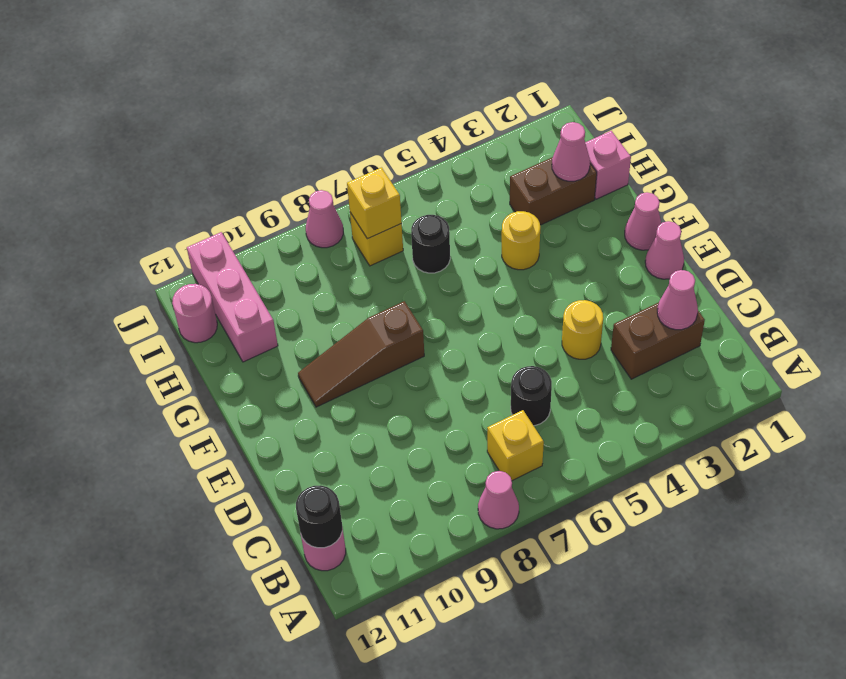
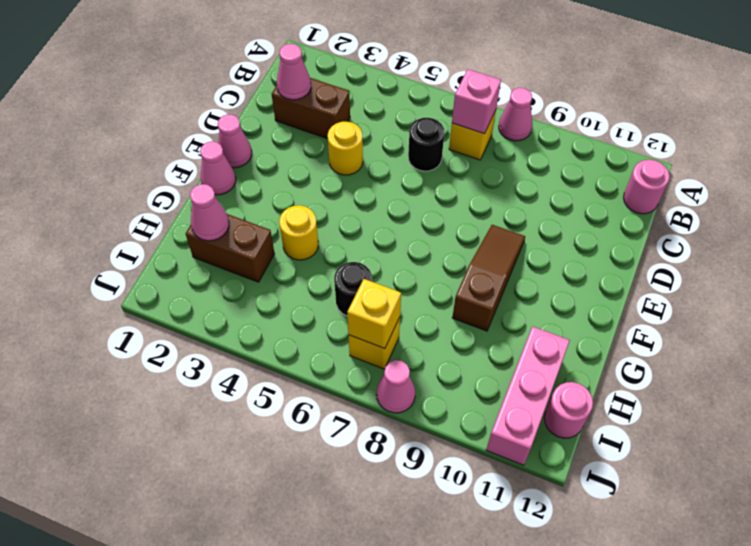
black round brick B12 level 2 -> none
brown slope F8:F10 level 1 top 8 -> brown slope E9:G9 level 1 top G
pink brick H1 level 1 -> pink brick B7 level 2

